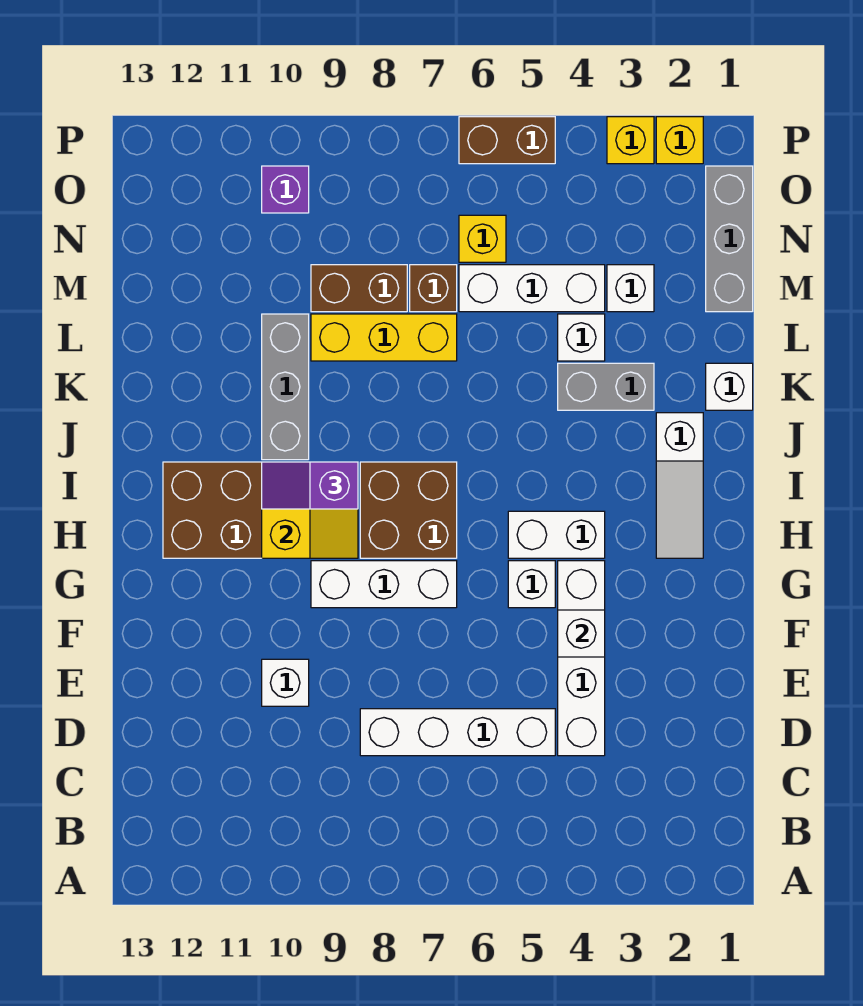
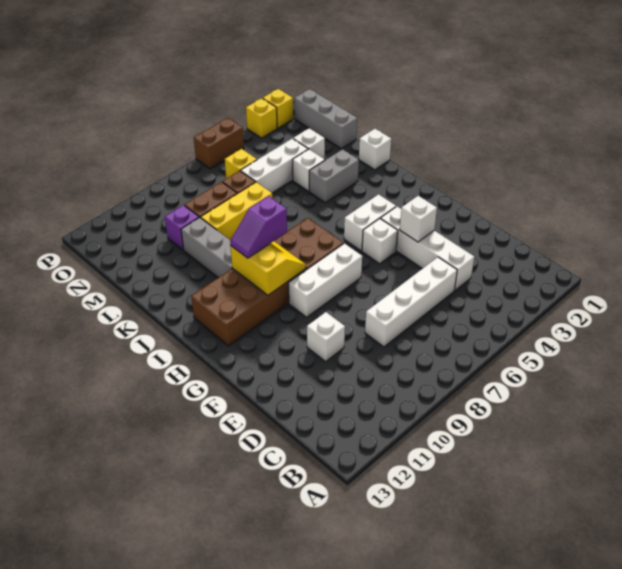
white slope H2:J2 level 1 top J -> none
purple brick O10 level 1 -> purple brick M10 level 1

